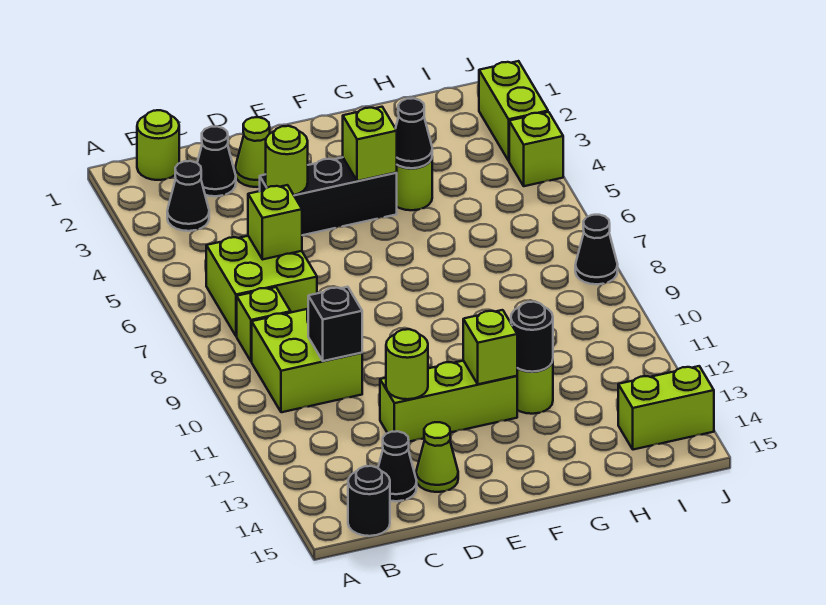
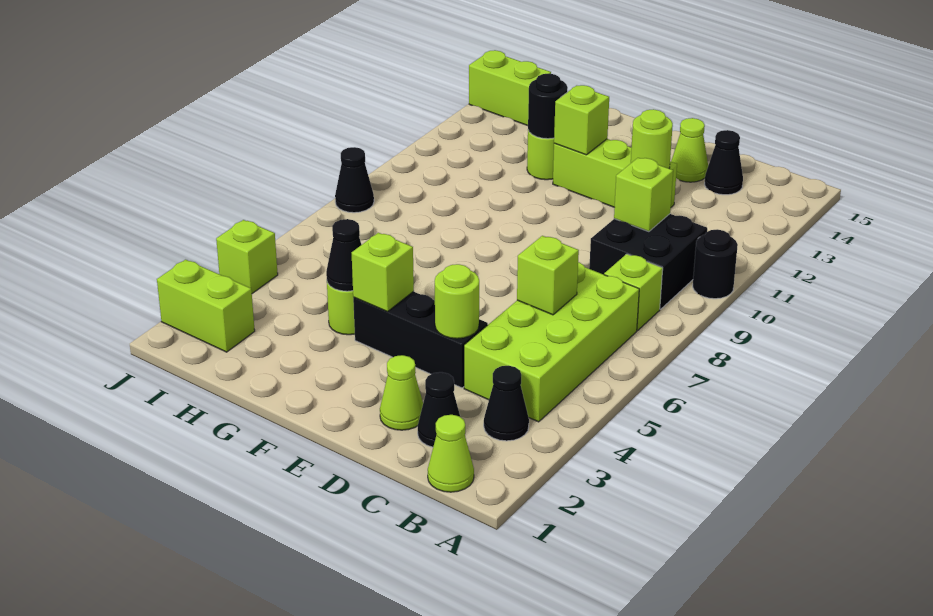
lime round brick B1 level 1 -> lime cone B1 level 1
lime brick B6:C7 level 1 -> lime brick B4:C7 level 1
lime brick B9:C10 level 1 -> black brick B9:C10 level 1
black round brick B15 level 1 -> black round brick A10 level 1
black brick C10 level 2 -> lime brick C10 level 2
lime brick J2:J3 level 1 -> lime brick I2:J2 level 1

